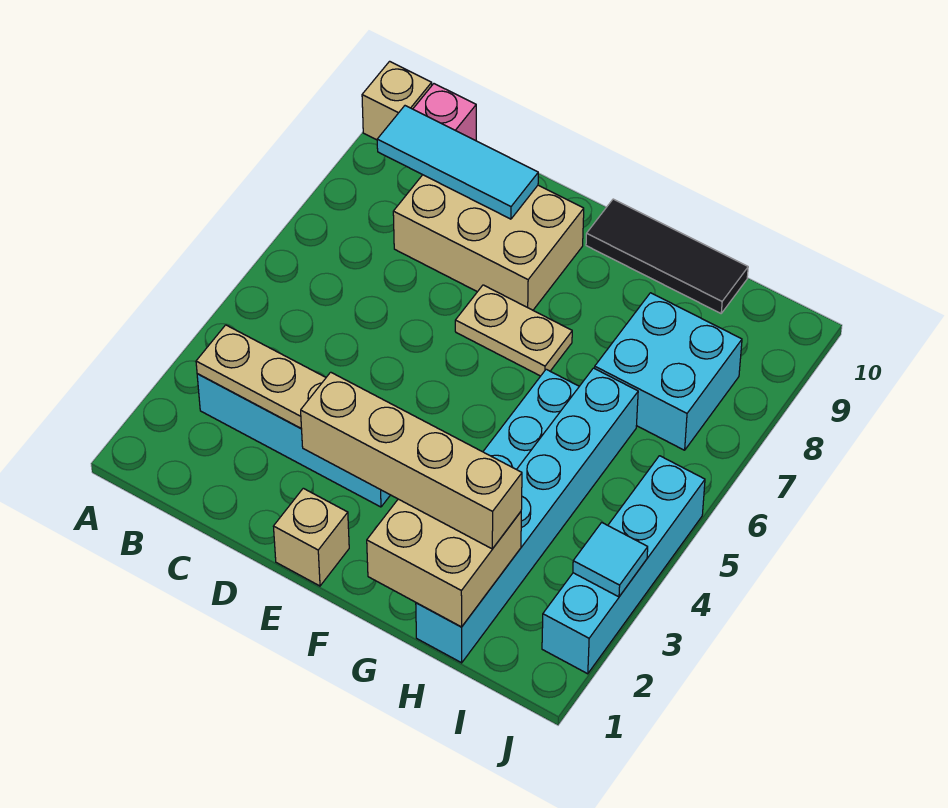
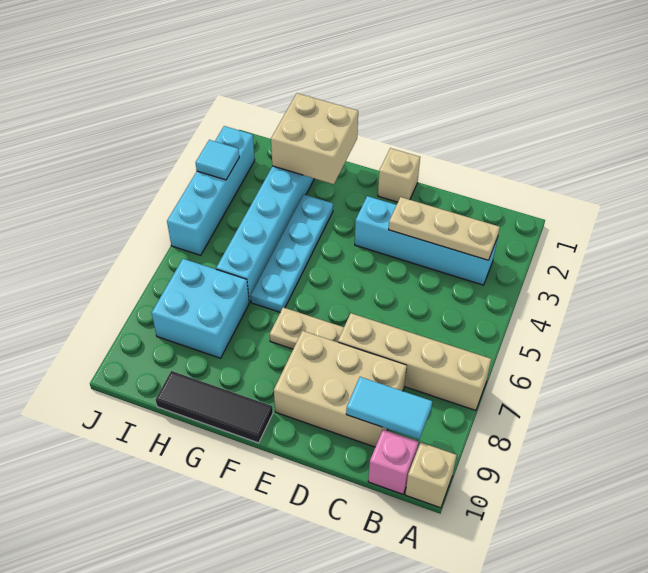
cyan tile B9:D9 level 2 -> cyan tile B9:C9 level 2
tan brick E2:H2 level 3 -> tan brick A7:D7 level 1

